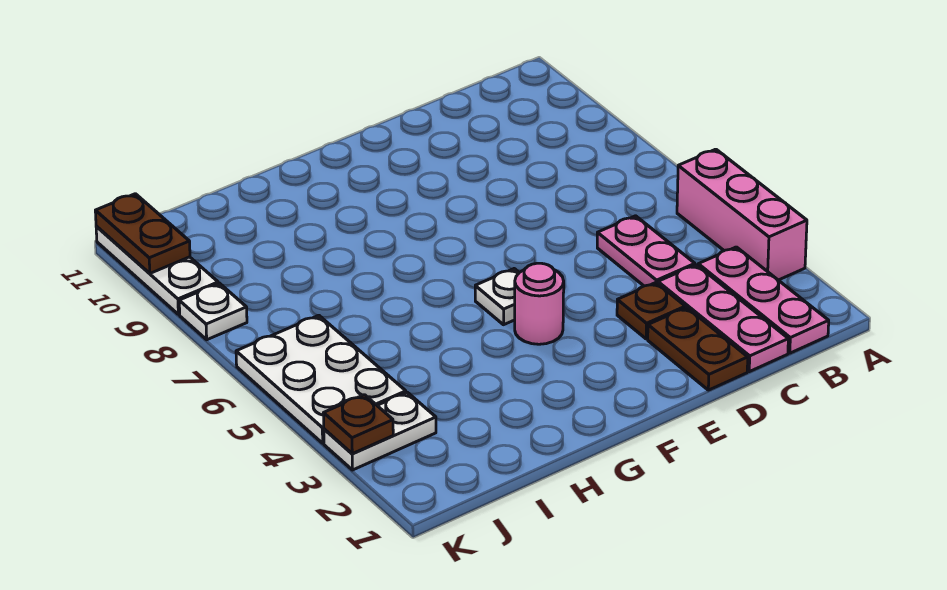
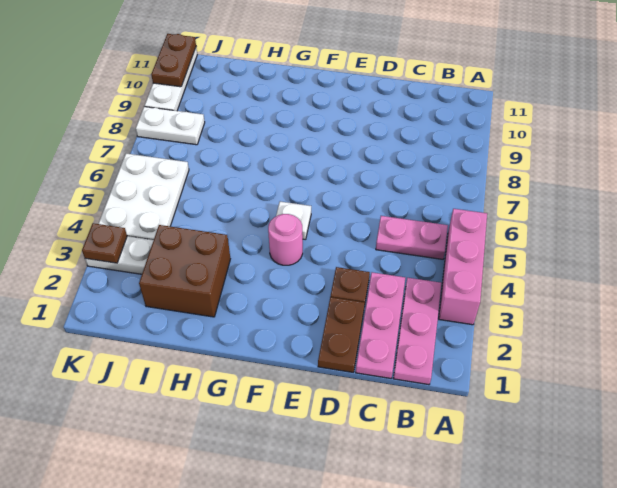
pink plate C4:C5 level 1 -> pink plate B5:C5 level 1
none -> brown brick H2:I3 level 1
white plate K8 level 1 -> white plate J8:K8 level 1

